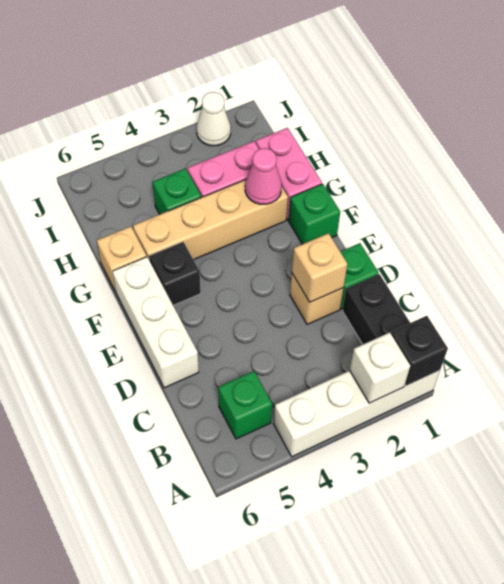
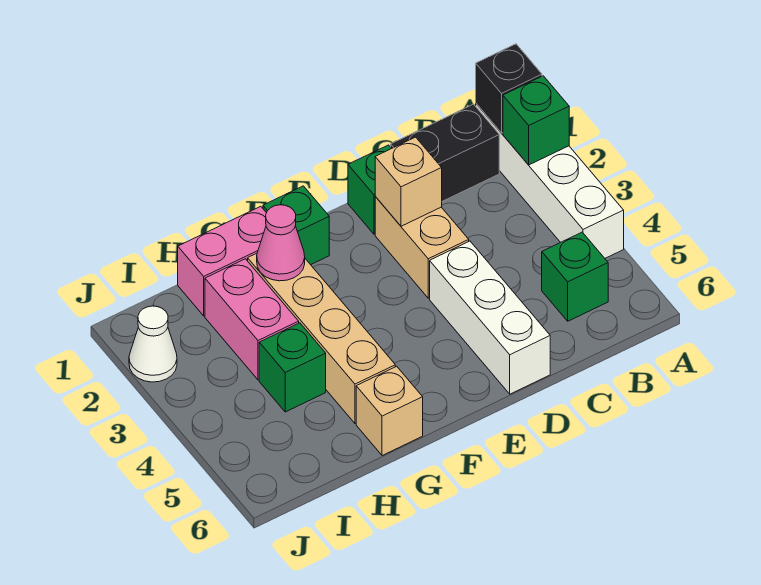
white brick A2 level 2 -> green brick A2 level 2
tan brick D2 level 1 -> tan brick D2:D3 level 1
white brick D6:F6 level 1 -> white brick D4:D6 level 1
black brick F5 level 1 -> none

